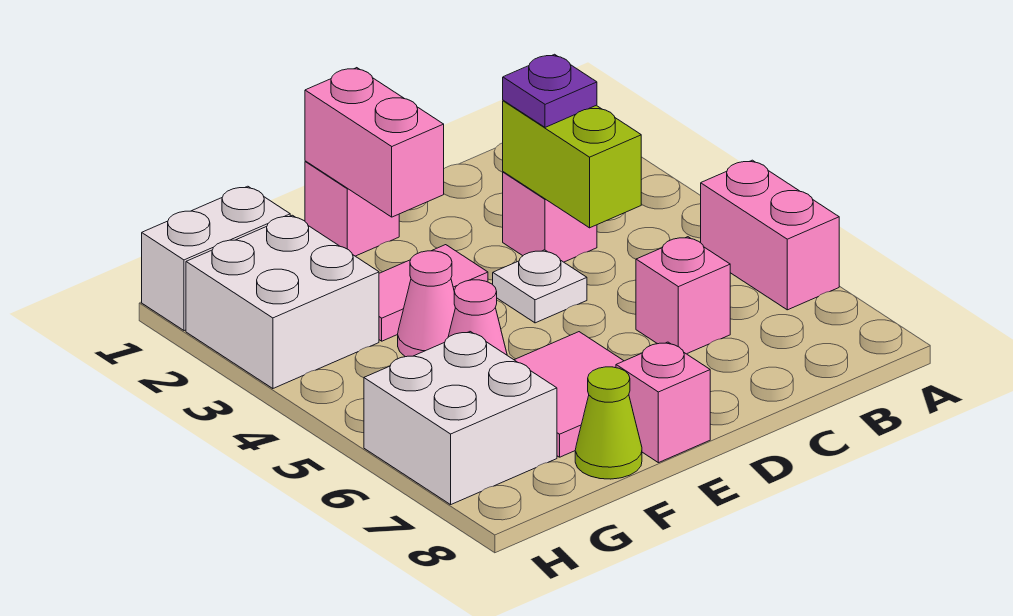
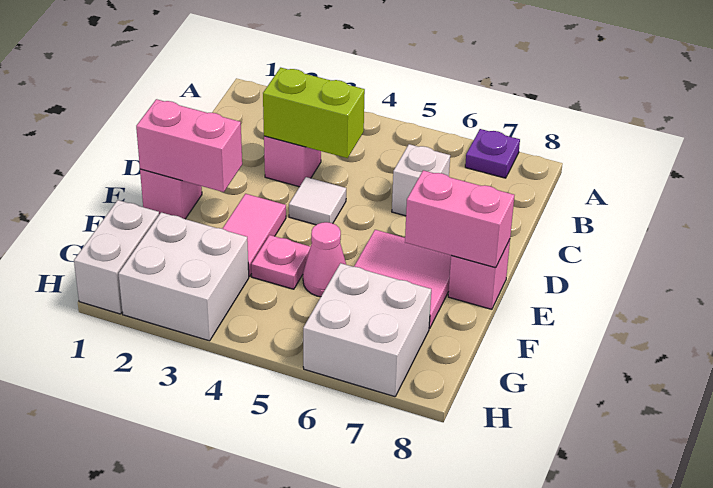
pink brick A5:A6 level 1 -> pink brick E7:E8 level 2
purple plate C3 level 3 -> purple plate A7 level 1
pink brick C6 level 1 -> white brick C6 level 1
white plate D4 level 1 -> white tile D4 level 1
pink cone F4 level 1 -> pink plate F4 level 1
lime cone F8 level 1 -> none

